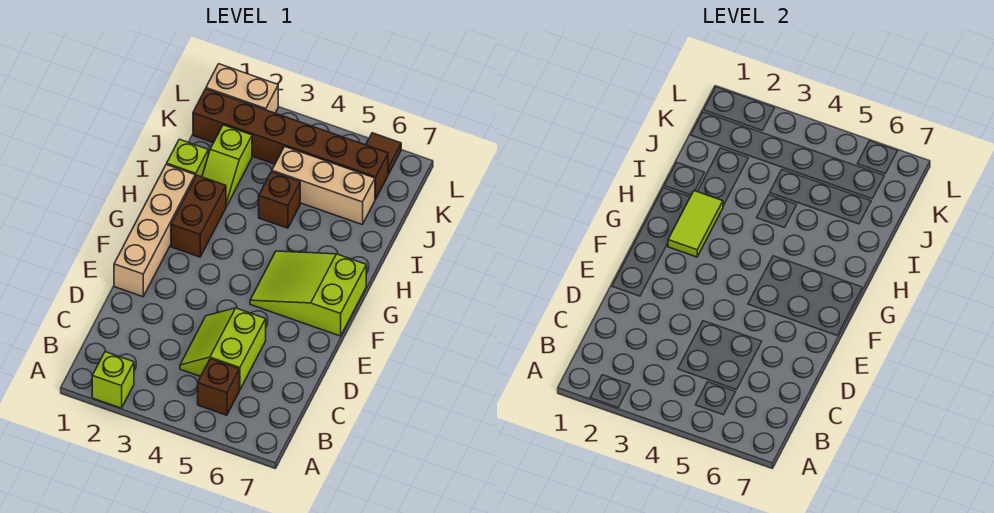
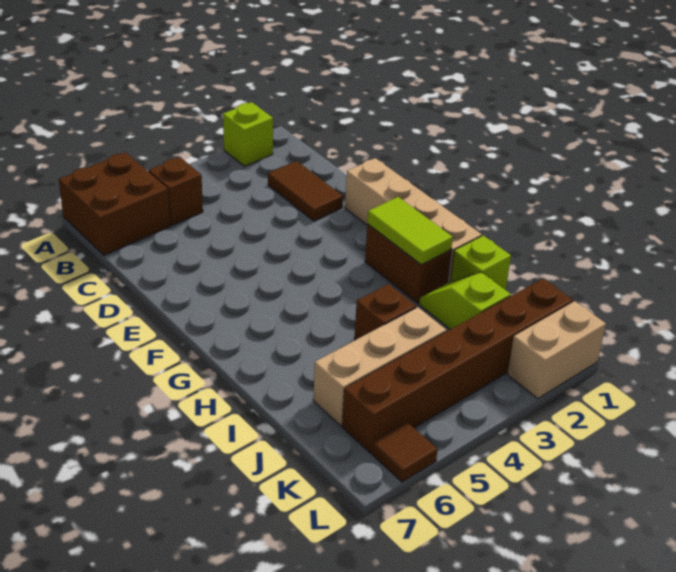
none -> brown brick A6:B7 level 1
none -> brown tile C2:D2 level 1
lime slope C4:D5 level 1 top 5 -> none
lime slope F5:G7 level 1 top 7 -> none

